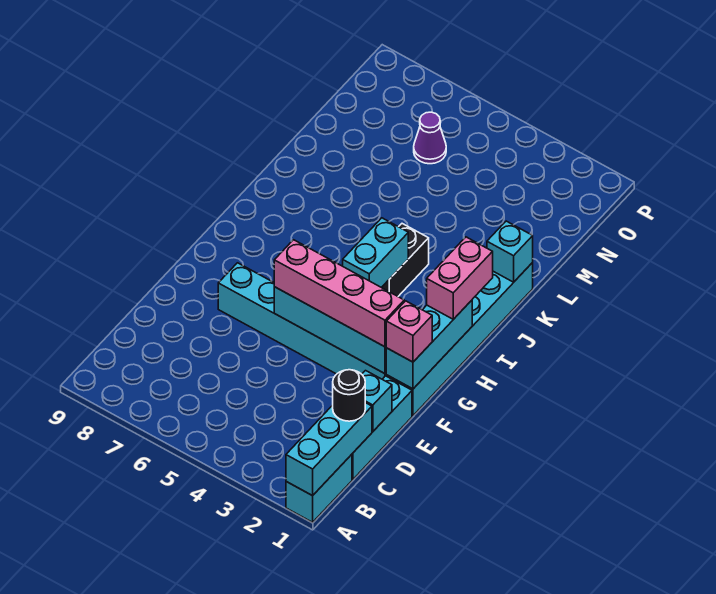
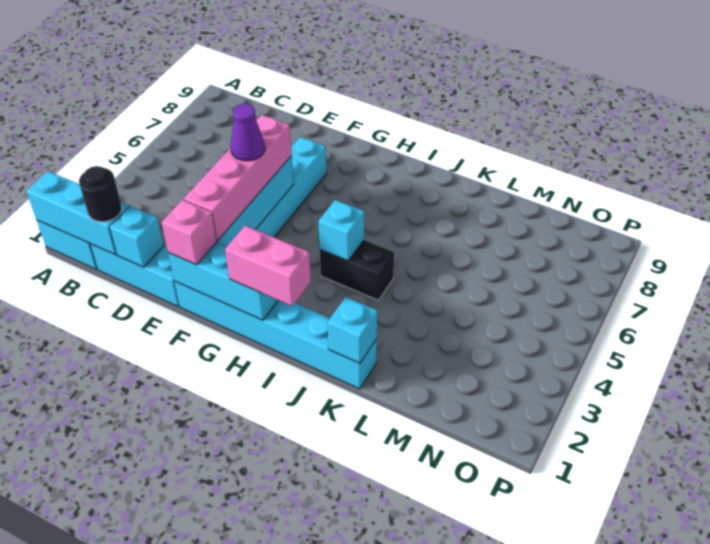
cyan brick H4:I4 level 2 -> cyan brick I4 level 2
purple cone N6 level 1 -> purple cone F4 level 4

